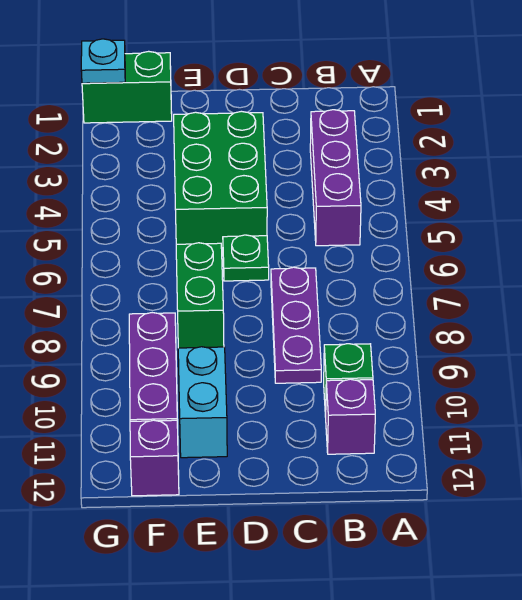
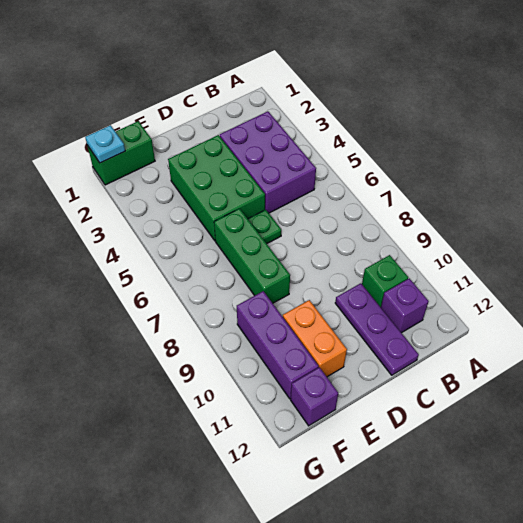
purple brick B3:B5 level 1 -> purple brick B3:C5 level 1
purple plate C7:C9 level 1 -> purple plate C10:C12 level 1
green brick E7:E8 level 1 -> green brick E6:E8 level 1
cyan brick E10:E11 level 1 -> orange brick E10:E11 level 1

